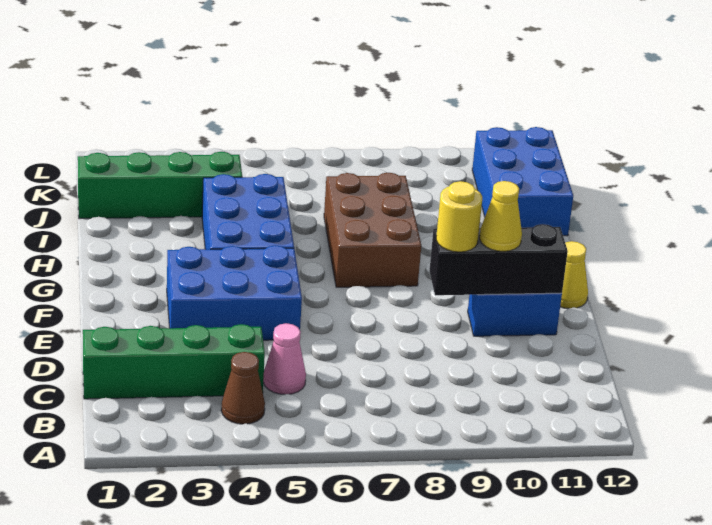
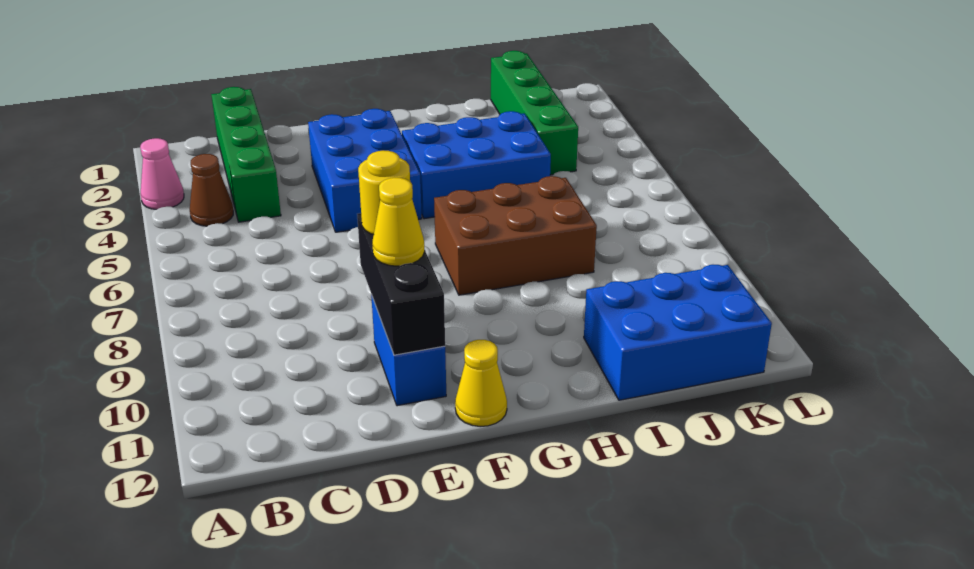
pink cone C5 level 1 -> pink cone A3 level 1

